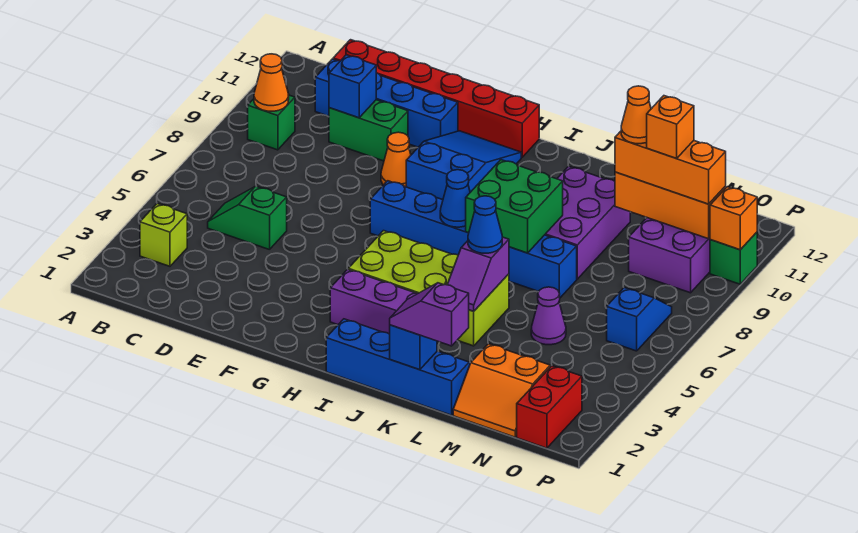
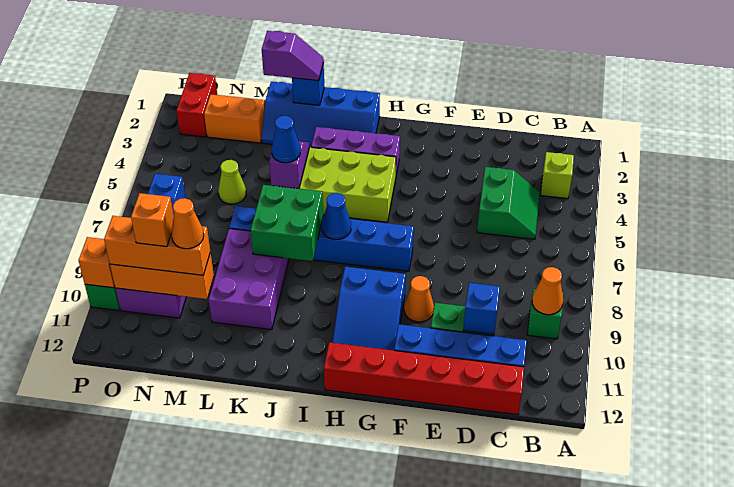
green slope C5:D5 level 1 top D -> green slope C4:D5 level 1 top D
purple cone M5 level 1 -> lime cone M5 level 1

